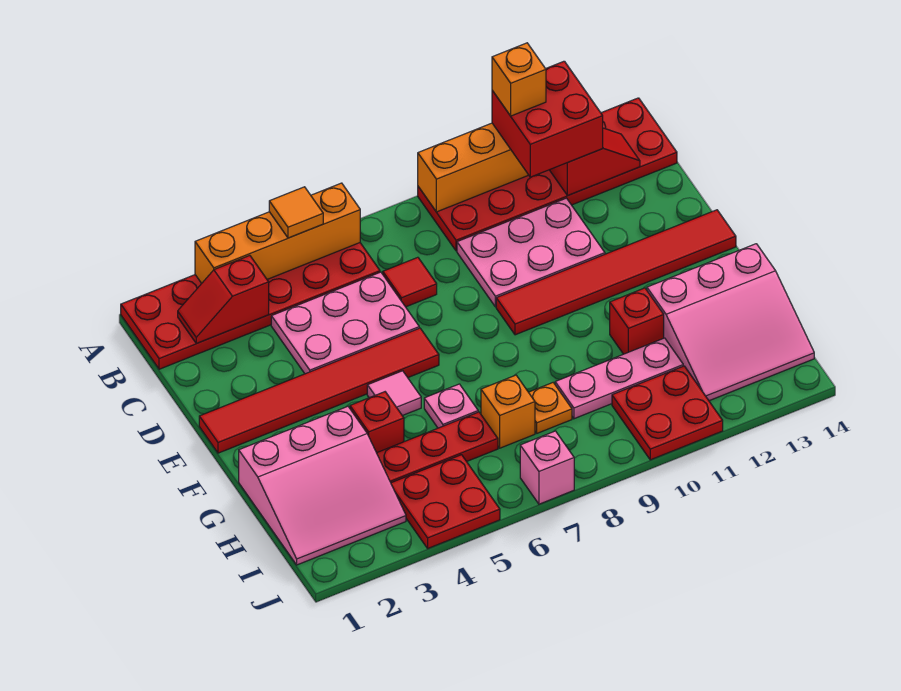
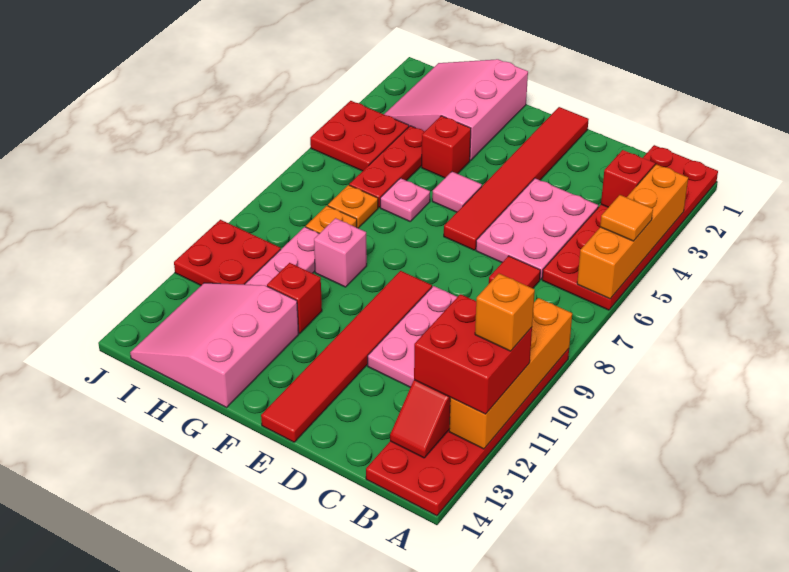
orange brick H7 level 1 -> orange plate H7 level 1
pink brick J7 level 1 -> pink brick G9 level 1

